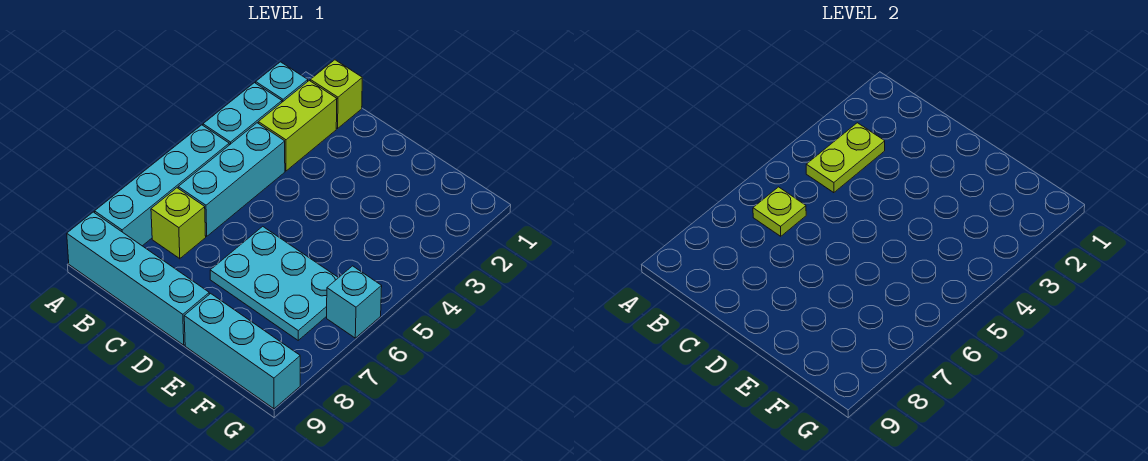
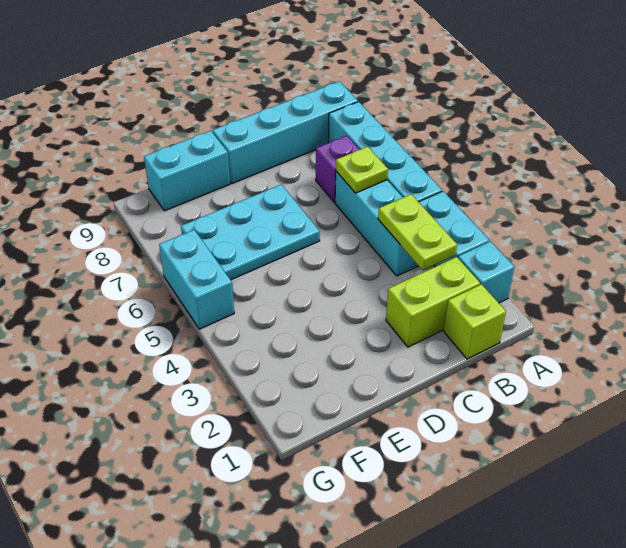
lime brick B2:B3 level 1 -> lime brick B2:C2 level 1
lime brick B7 level 1 -> purple brick B7 level 1
cyan brick E9:G9 level 1 -> cyan brick E9:F9 level 1
cyan brick G6 level 1 -> cyan brick G5:G6 level 1

